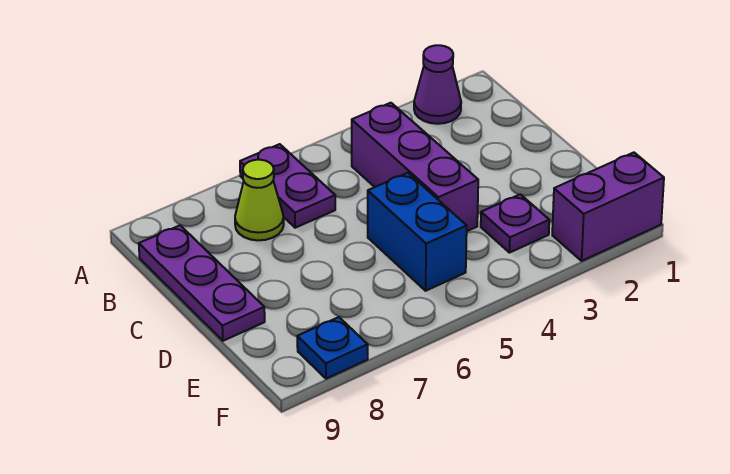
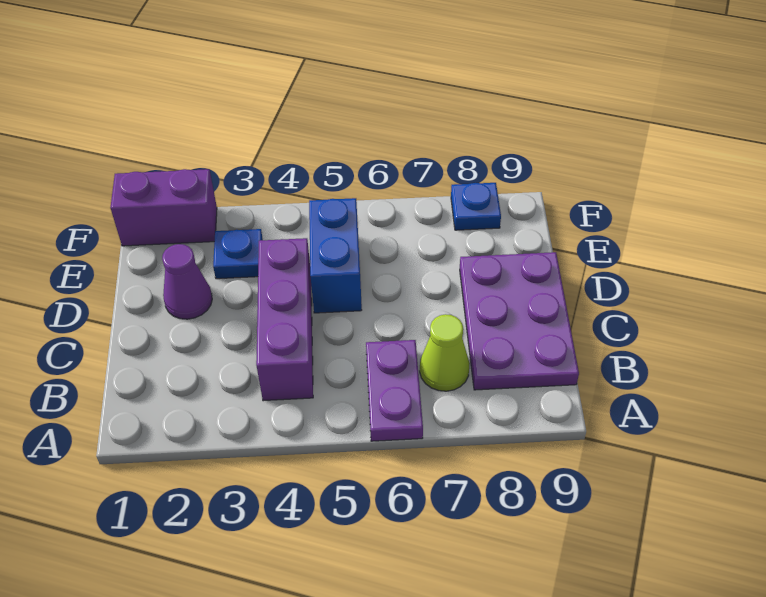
purple cone A2 level 1 -> purple cone D2 level 1
purple plate B9:D9 level 1 -> purple plate B8:D9 level 1
purple plate E3 level 1 -> blue plate E3 level 1

